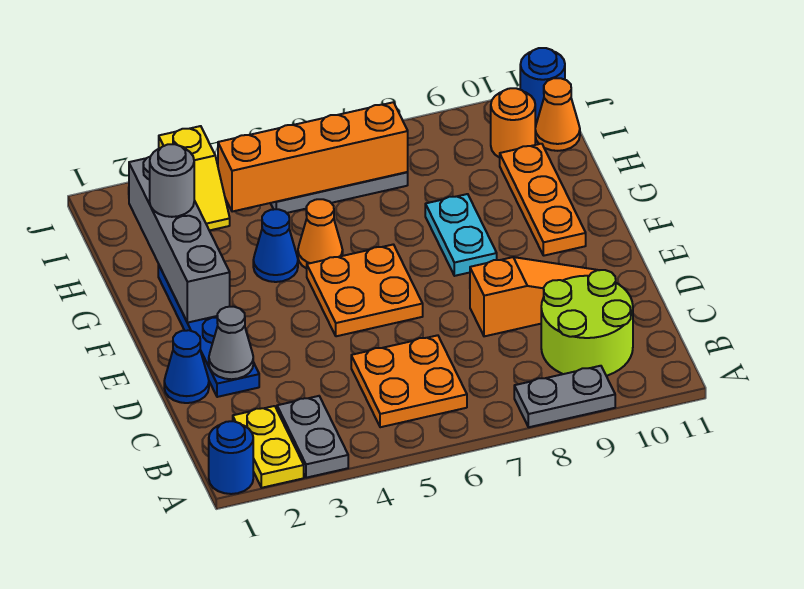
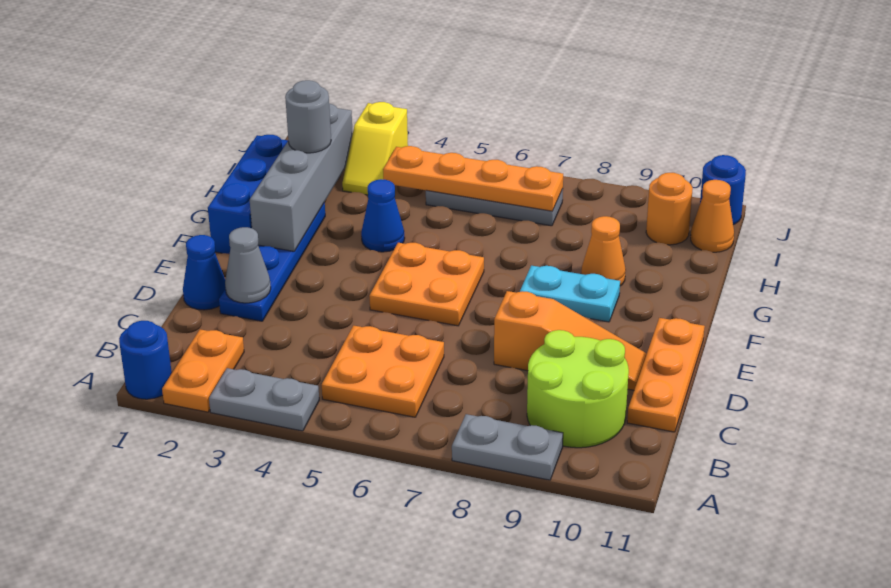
yellow plate A2:B2 level 1 -> orange plate A2:B2 level 1
grey plate A3:B3 level 1 -> grey plate A3:A4 level 1
none -> blue brick F1:H1 level 1
cyan plate F8:G8 level 1 -> cyan plate F8:F9 level 1
orange plate F10:H10 level 1 -> orange plate C11:E11 level 1
orange cone G5 level 1 -> orange cone G9 level 1
orange brick I4:I7 level 2 -> orange plate I4:I7 level 2

